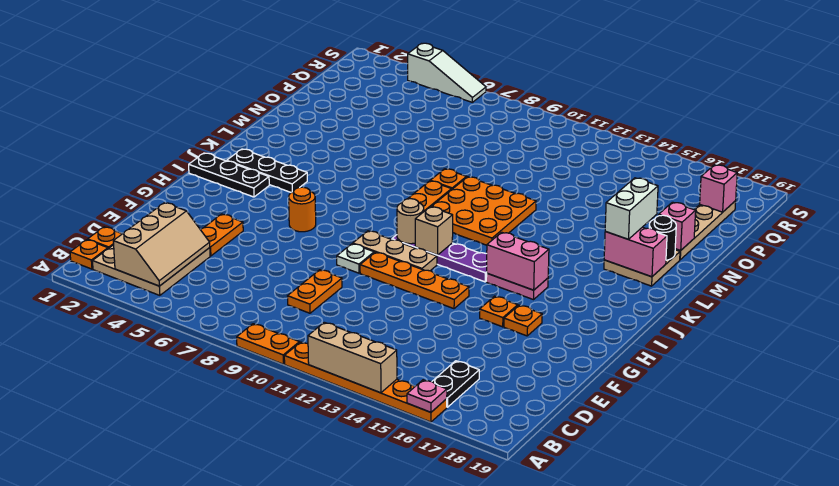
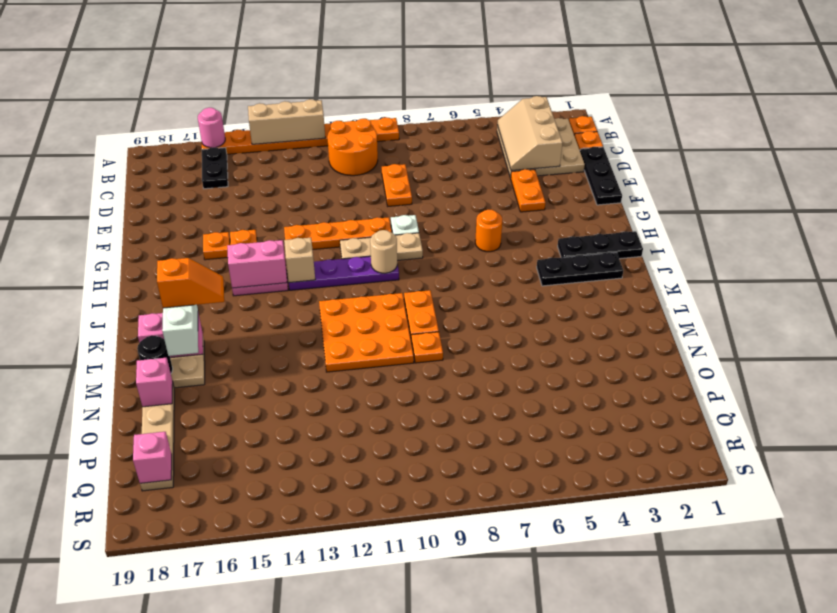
pink plate A16 level 2 -> pink round brick A16 level 2
none -> orange round brick B10:C11 level 1
none -> black plate D1:F1 level 1
tan brick I11 level 2 -> tan brick I13 level 2
none -> orange slope L16:L17 level 4 top 17
white slope S4:S6 level 1 top 4 -> none

